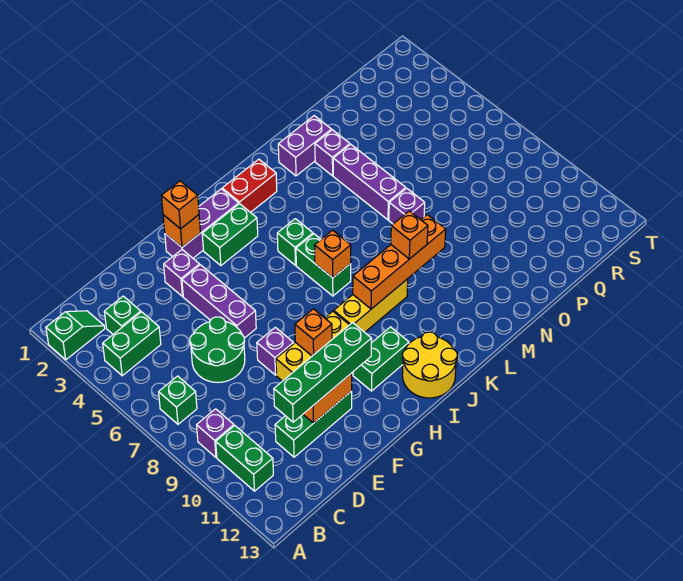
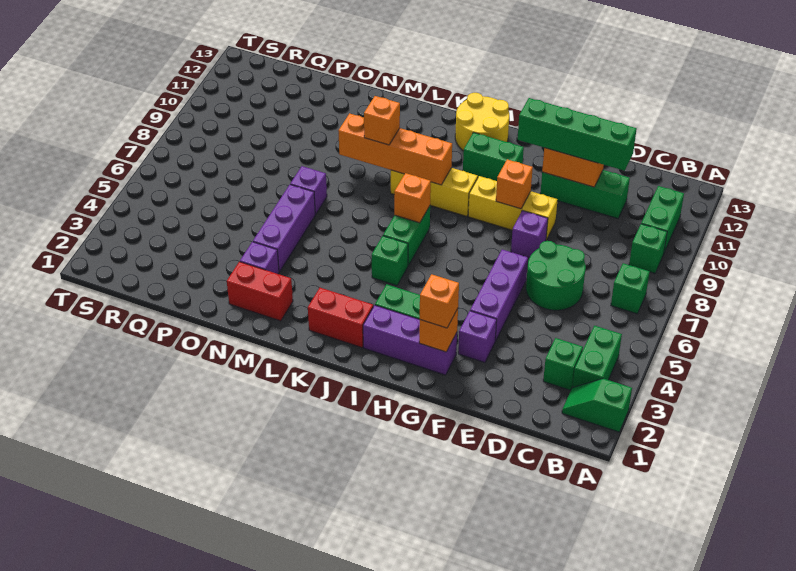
green brick B4:C4 level 1 -> green brick B3:B4 level 1
purple brick B9 level 1 -> green brick B9 level 1
purple brick M2:N2 level 1 -> red brick M2:N2 level 1

